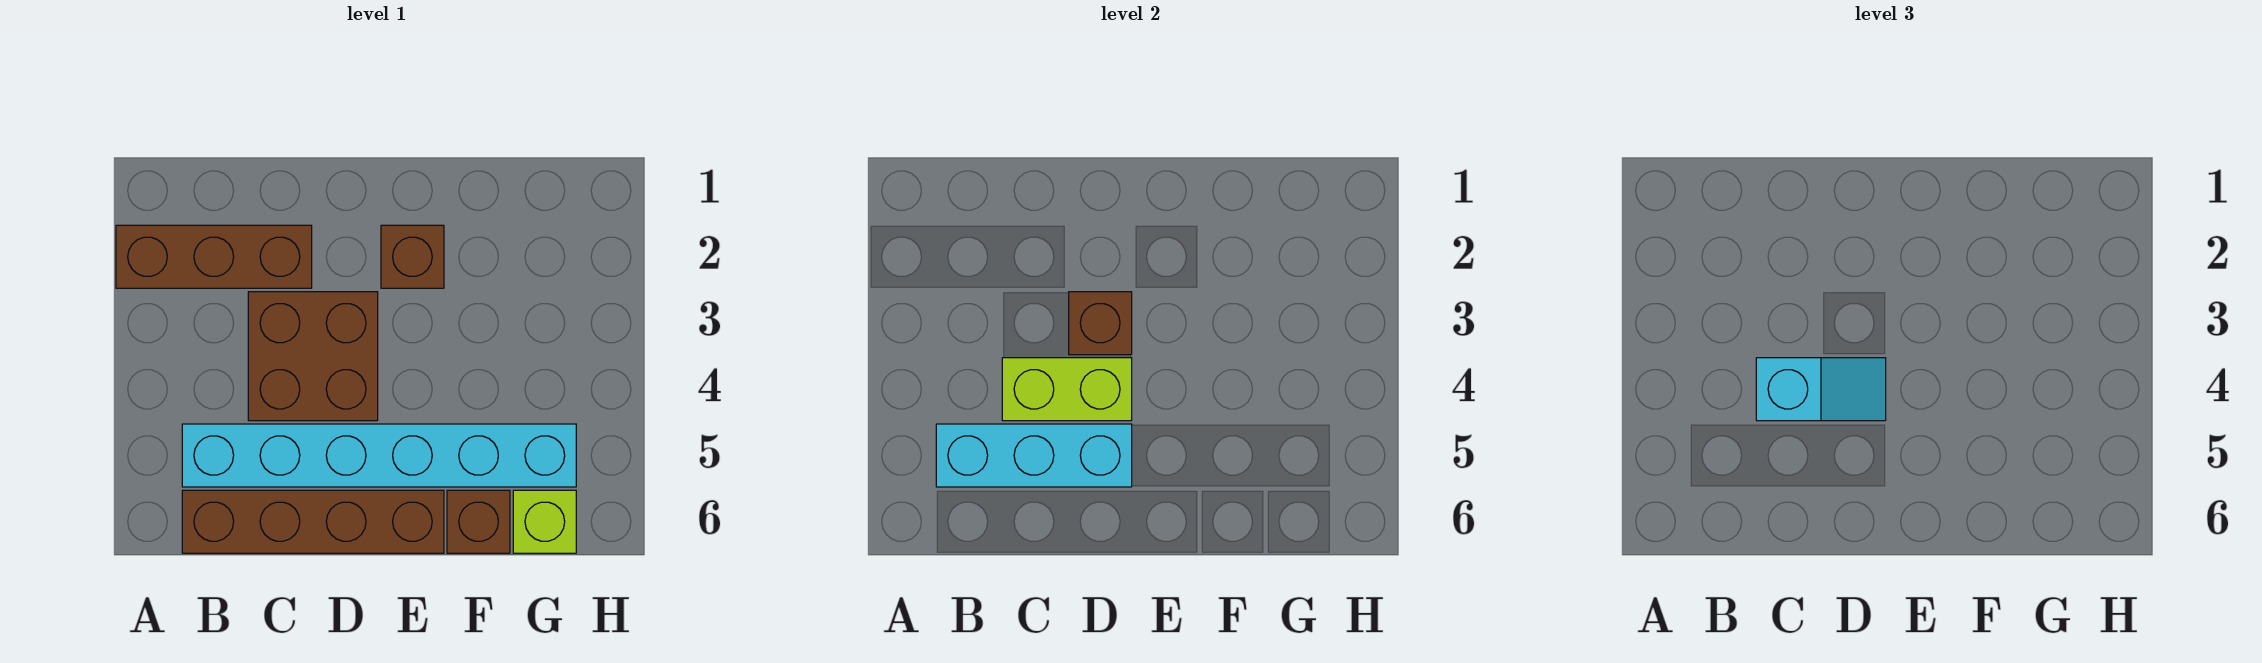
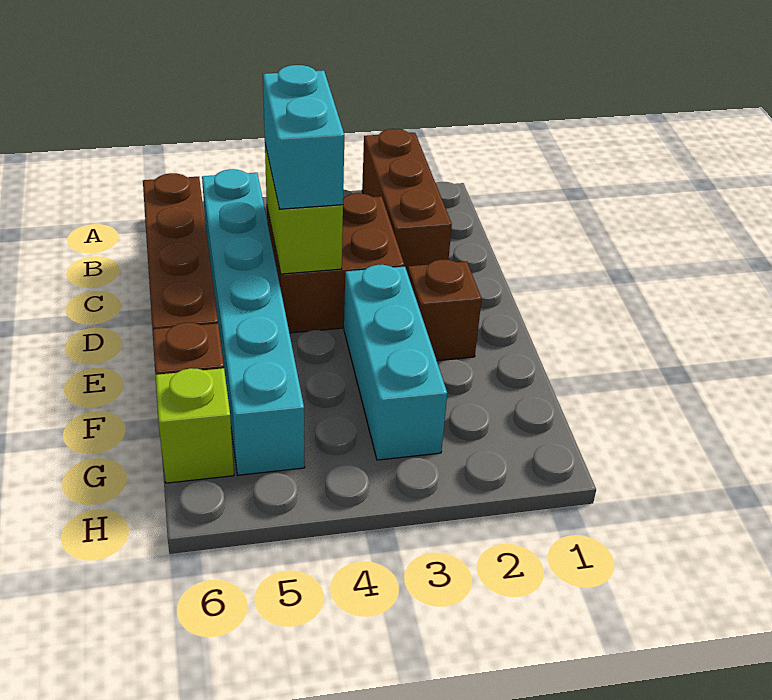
cyan brick B5:D5 level 2 -> cyan brick E3:G3 level 1
cyan slope C4:D4 level 3 top C -> cyan brick C4:D4 level 3
brown brick D3 level 2 -> none

